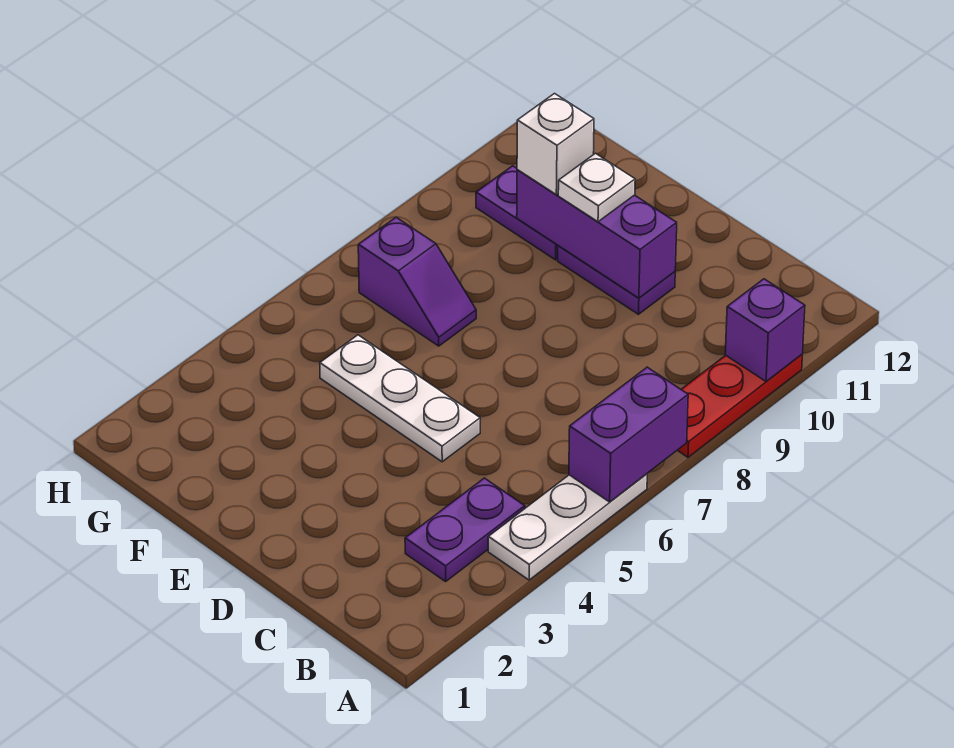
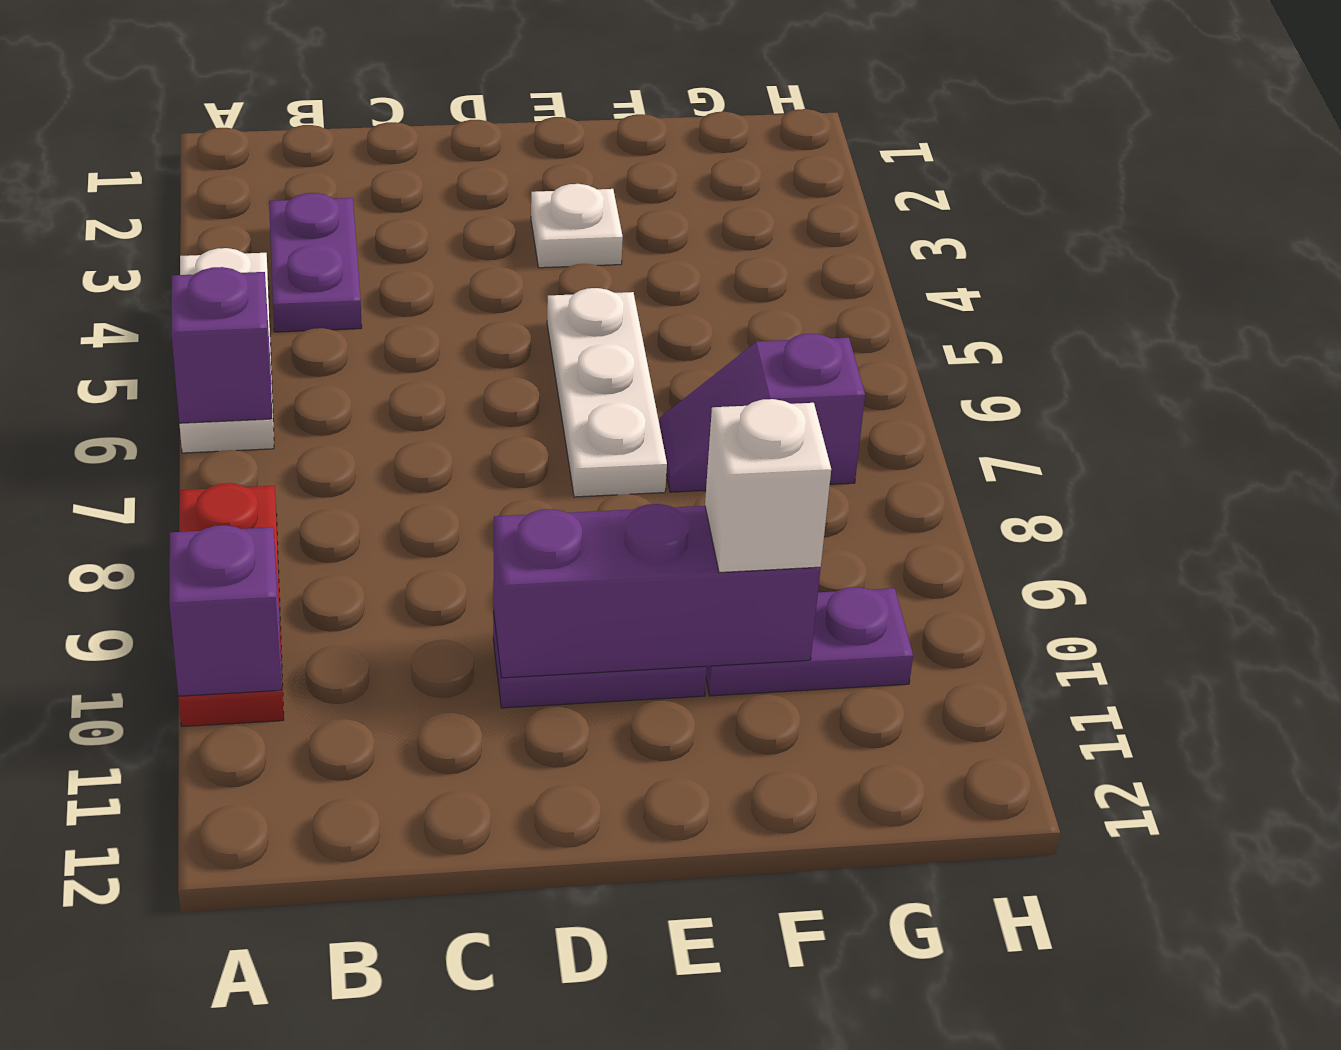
purple brick A6:A7 level 2 -> purple brick A6 level 2
white plate D5:F5 level 1 -> white plate E5:E7 level 1
white plate E10 level 3 -> white plate E3 level 1

